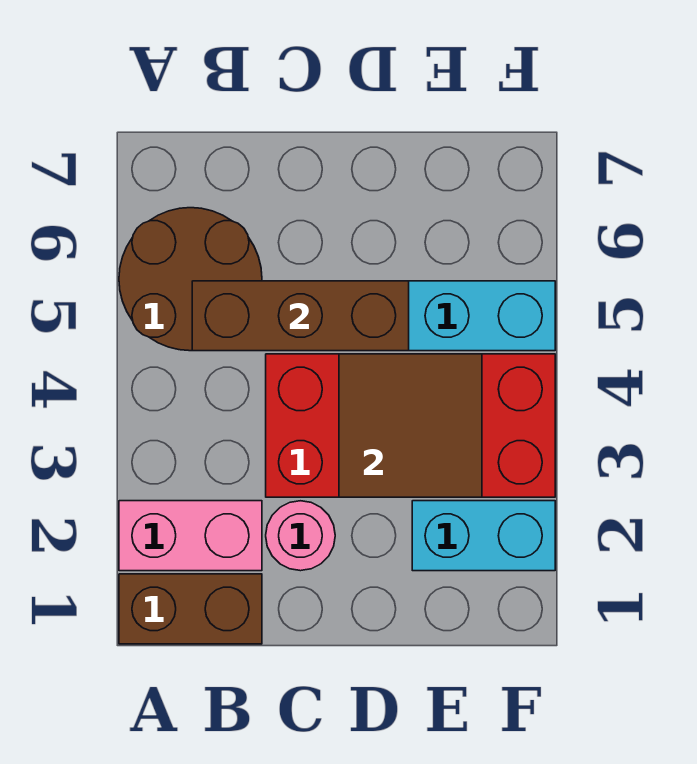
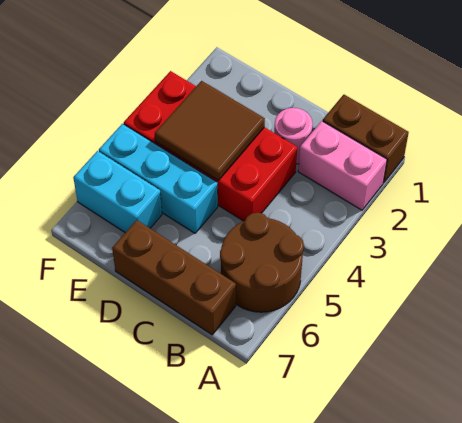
brown brick B5:D5 level 2 -> brown brick B7:D7 level 1
cyan brick E2:F2 level 1 -> cyan brick E6:F6 level 1

